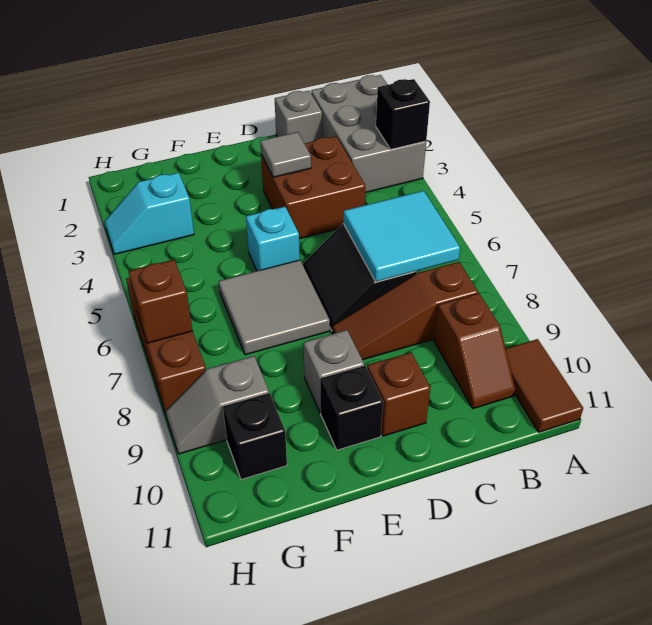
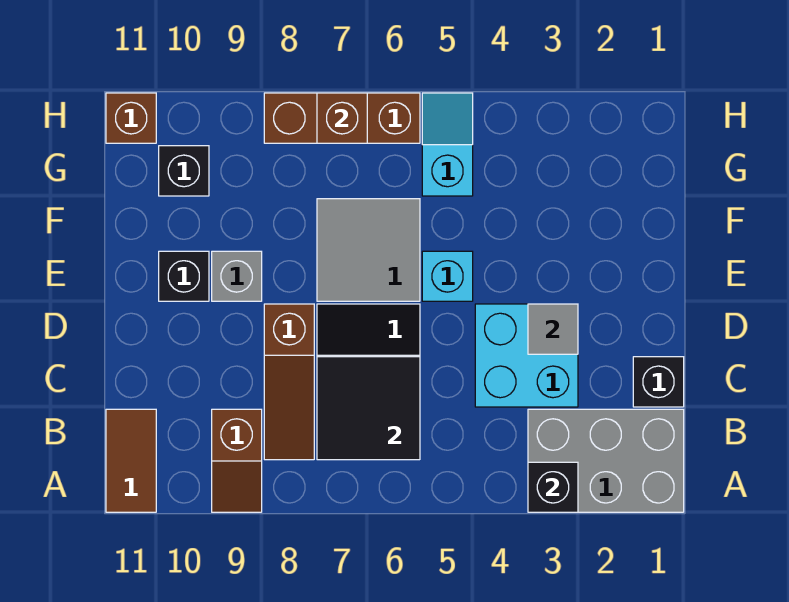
brown tile A10:A11 level 1 -> brown tile A11:B11 level 1
cyan tile B6:C7 level 2 -> black tile B6:C7 level 2
brown slope B8:D8 level 1 top B -> brown slope B8:D8 level 1 top D
brown slope B9:B10 level 1 top 9 -> brown slope A9:B9 level 1 top B
grey brick C1 level 1 -> black brick C1 level 1
brown brick C3:D4 level 1 -> cyan brick C3:D4 level 1
brown brick D10 level 1 -> brown brick H11 level 1
cyan slope G3:H3 level 1 top G -> cyan slope G5:H5 level 1 top G
grey slope G9:H9 level 1 top G -> none

